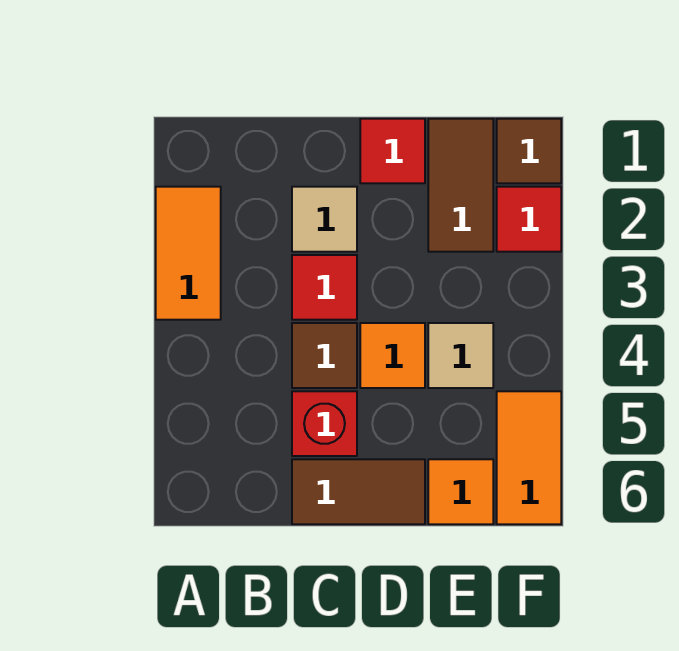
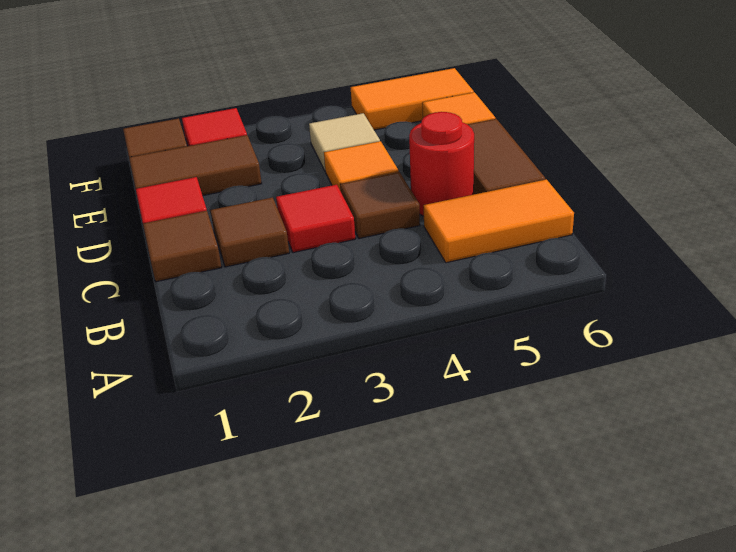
orange tile A2:A3 level 1 -> orange tile B5:B6 level 1
none -> brown tile C1 level 1
tan tile C2 level 1 -> brown tile C2 level 1
red brick C5 level 1 -> red round brick C5 level 1

